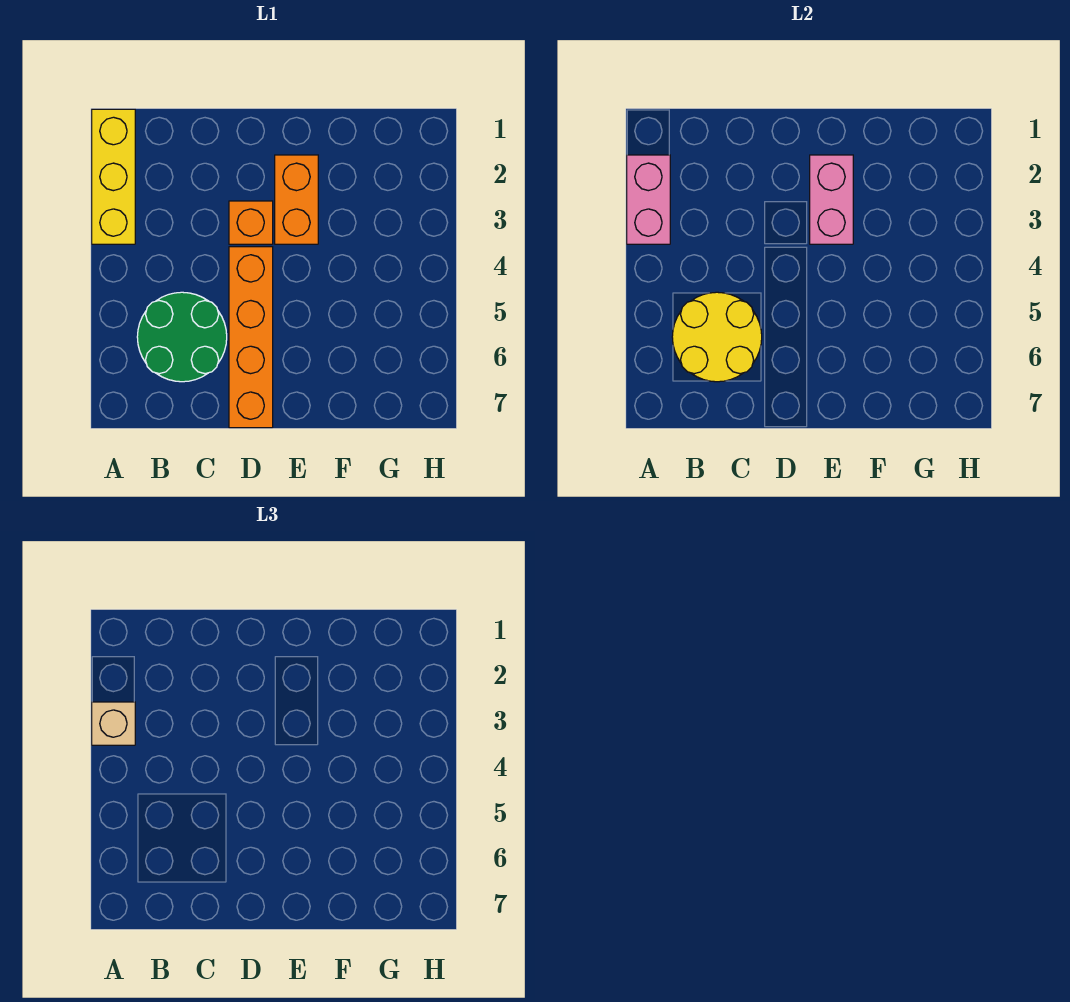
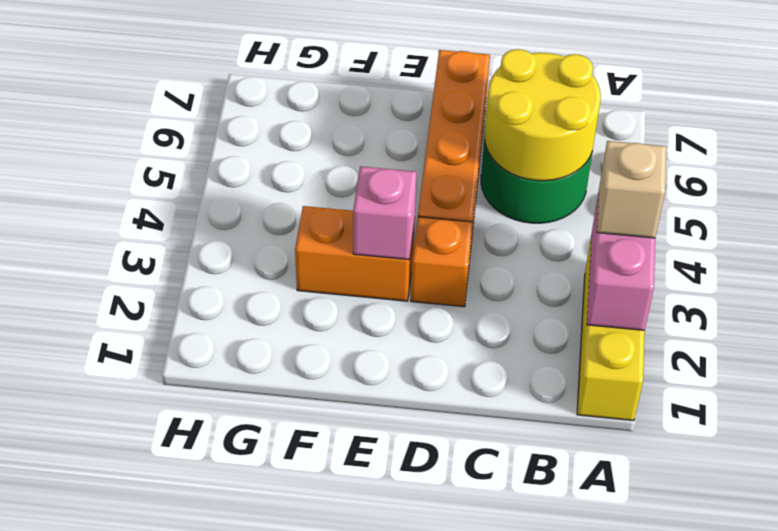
orange brick E2:E3 level 1 -> orange brick E3:F3 level 1
pink brick E2:E3 level 2 -> pink brick E3 level 2

